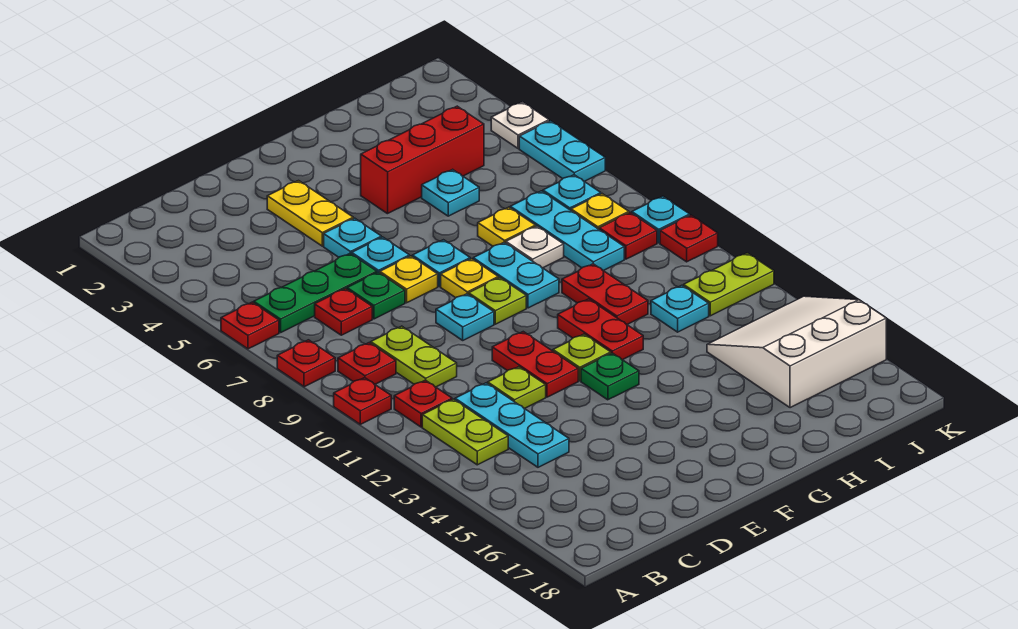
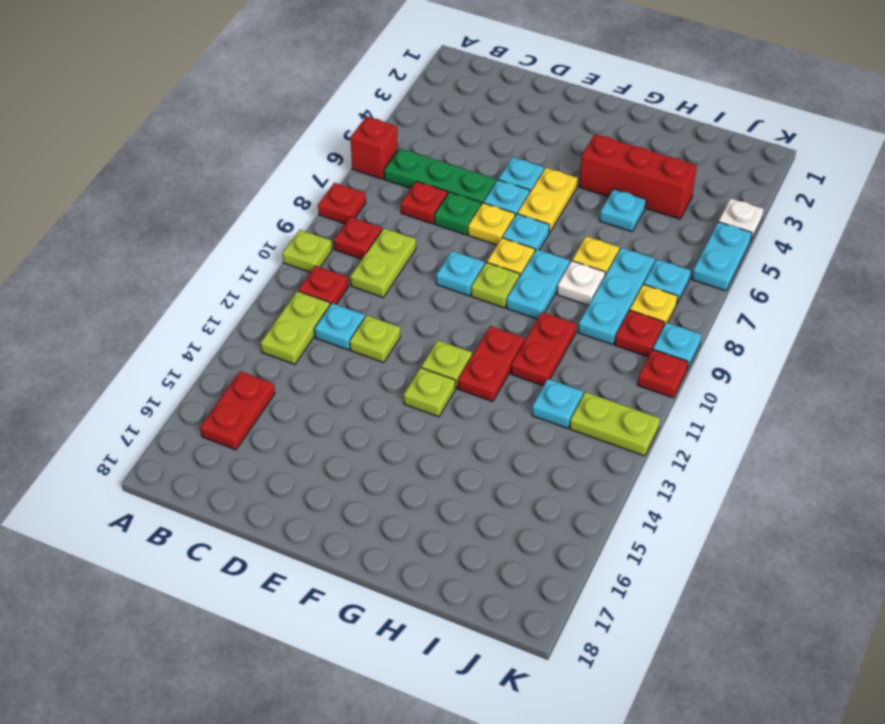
red plate A6 level 1 -> red brick A6 level 1
red plate A10 level 1 -> lime plate A10 level 1
cyan plate C12:C14 level 1 -> cyan plate C12 level 1
yellow plate E3:E4 level 1 -> yellow plate F5:F6 level 1
red plate E11:E12 level 1 -> red plate B15:B16 level 1
green plate F13 level 1 -> lime plate F13 level 1
white slope I14:K16 level 1 top 16 -> none

